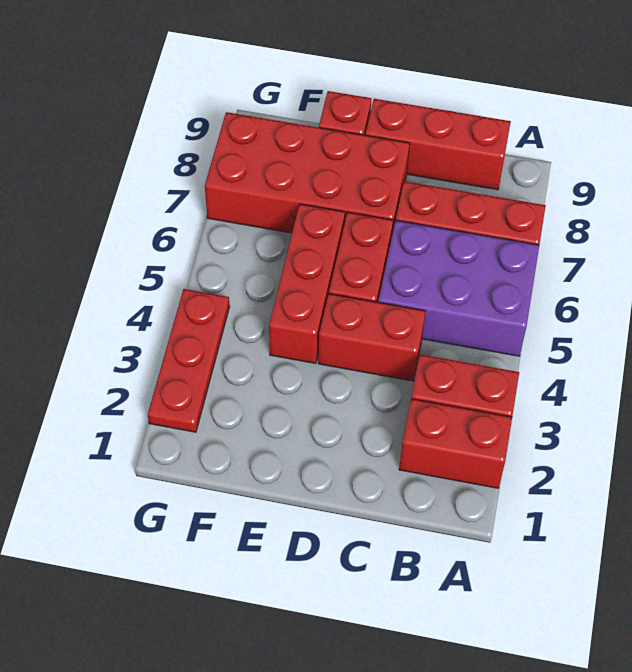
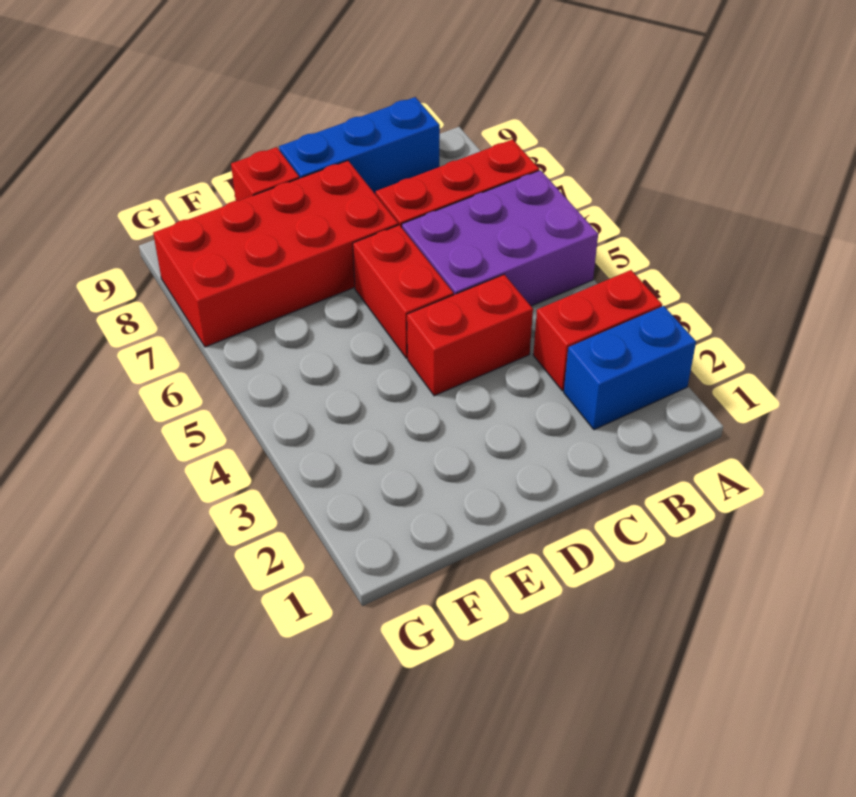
red brick A2:B2 level 1 -> blue brick A2:B2 level 1
red brick B9:D9 level 1 -> blue brick B9:D9 level 1
red brick E4:E6 level 1 -> none
red plate G2:G4 level 1 -> none

